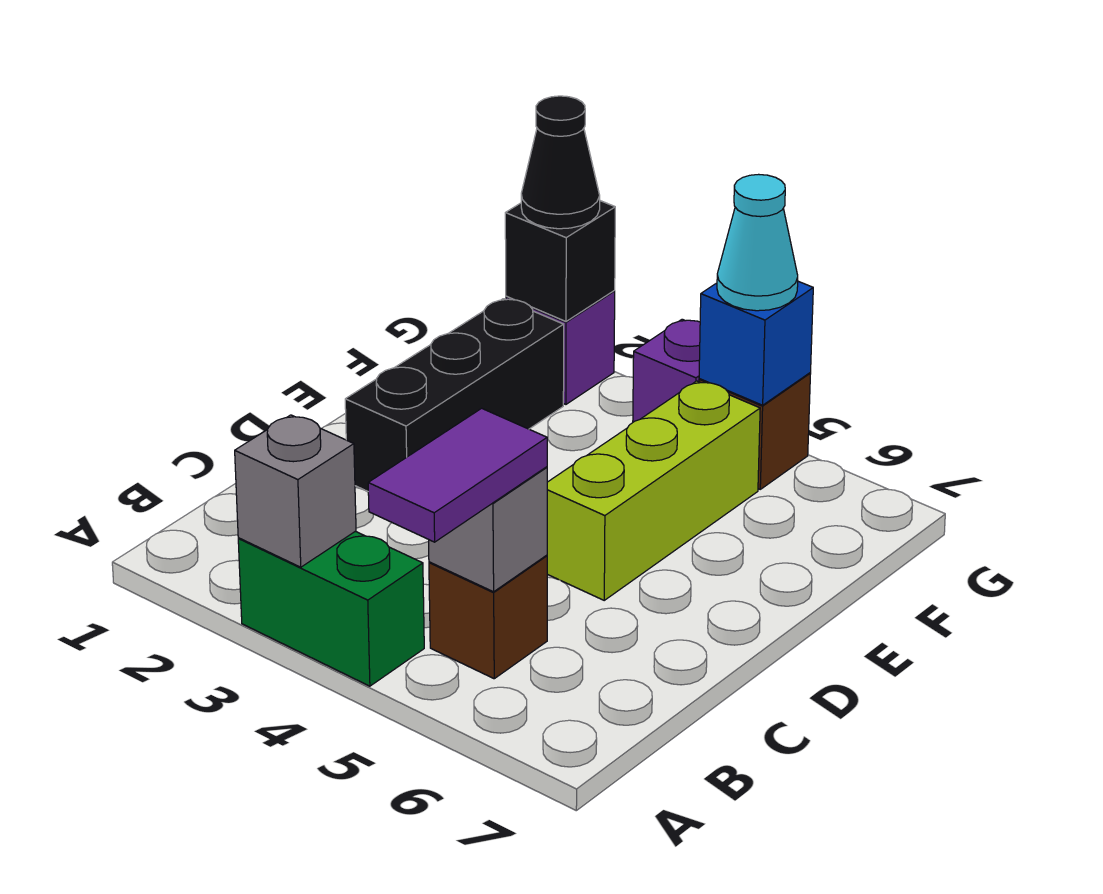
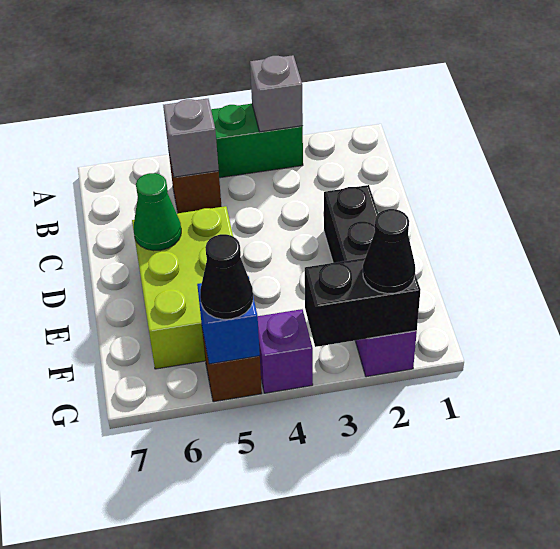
purple tile A5:B5 level 3 -> none
lime brick D5:F5 level 1 -> lime brick D5:F6 level 1
none -> green cone D6 level 2
black brick G2 level 2 -> black brick G2:G3 level 2
cyan cone G5 level 3 -> black cone G5 level 3

